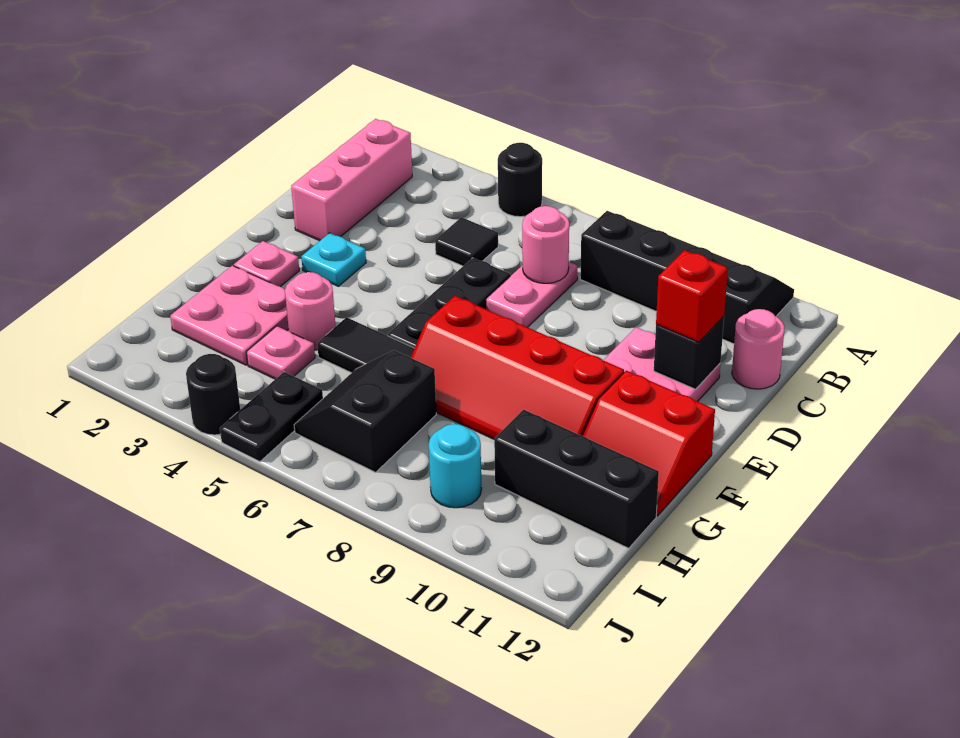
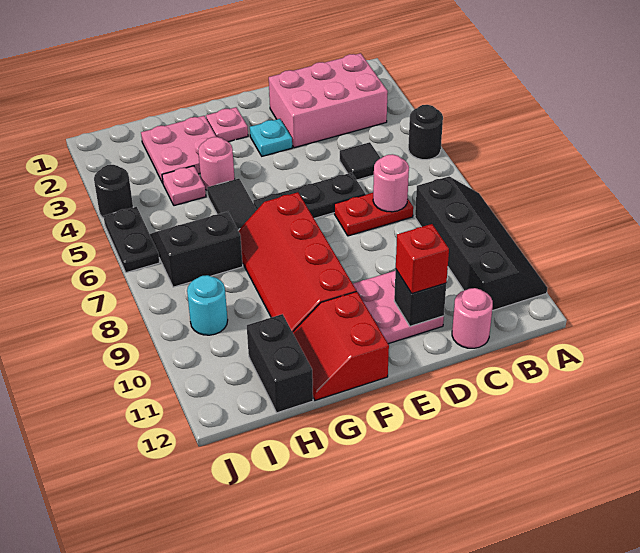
pink brick B2:D2 level 1 -> pink brick B2:D3 level 1
pink plate C7:D7 level 1 -> red plate C7:D7 level 1
black brick H10:H12 level 1 -> black brick H11:H12 level 1
black plate I5:J5 level 1 -> black plate J5:J6 level 1

